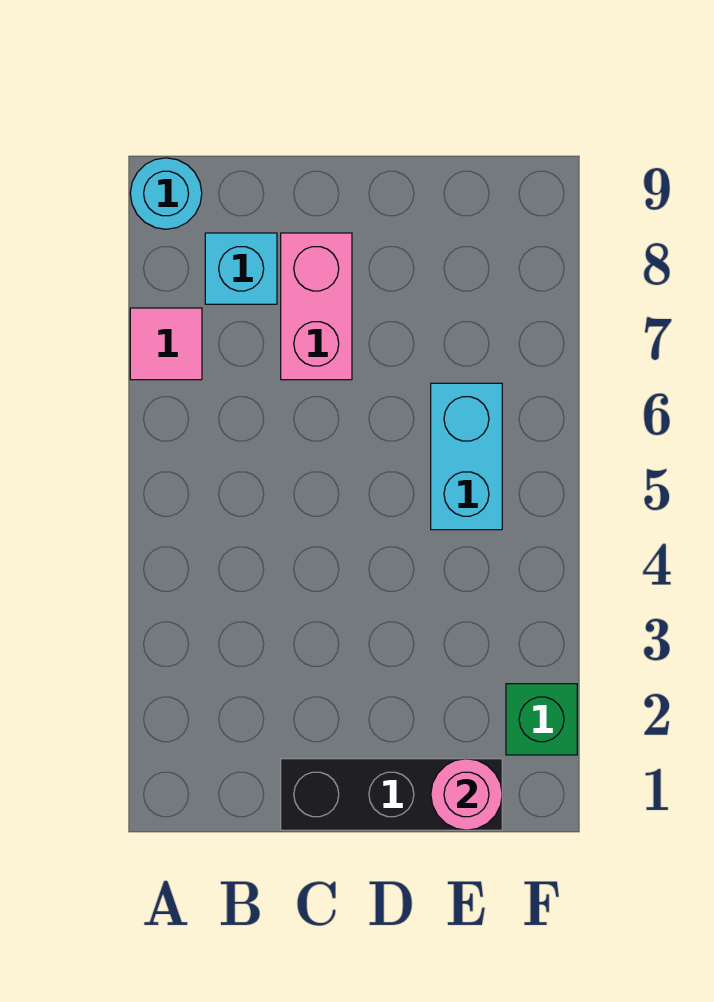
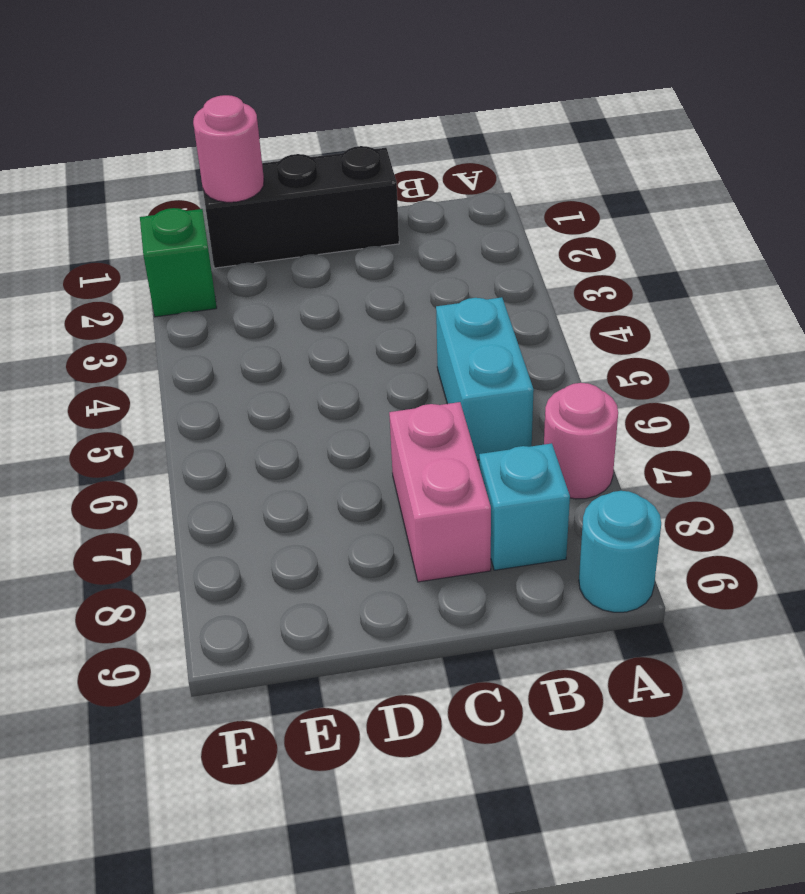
pink tile A7 level 1 -> pink round brick A7 level 1
cyan brick E5:E6 level 1 -> cyan brick B5:B6 level 1

